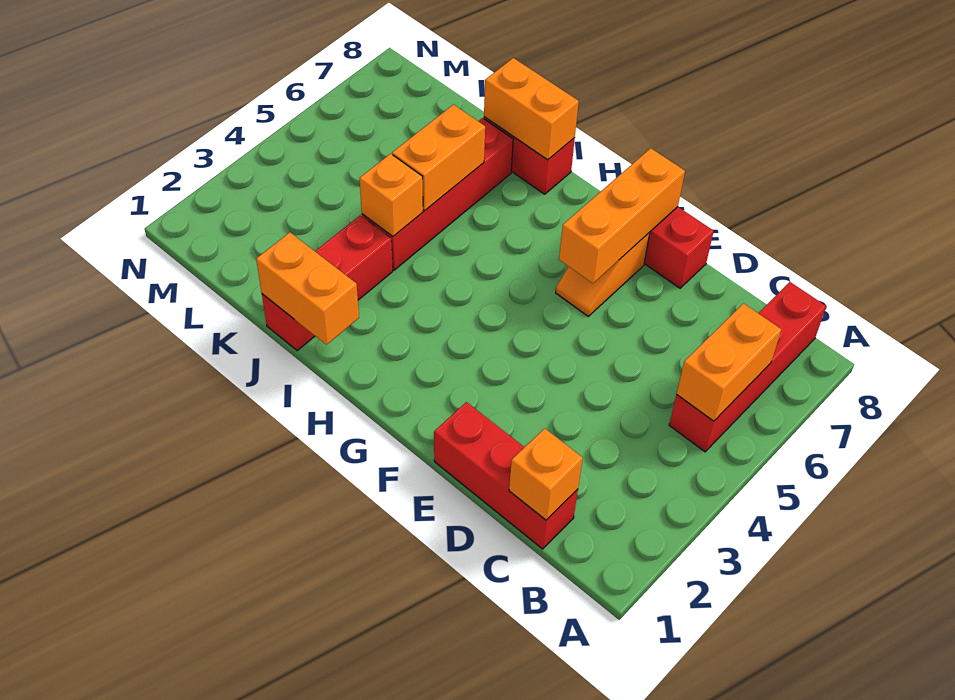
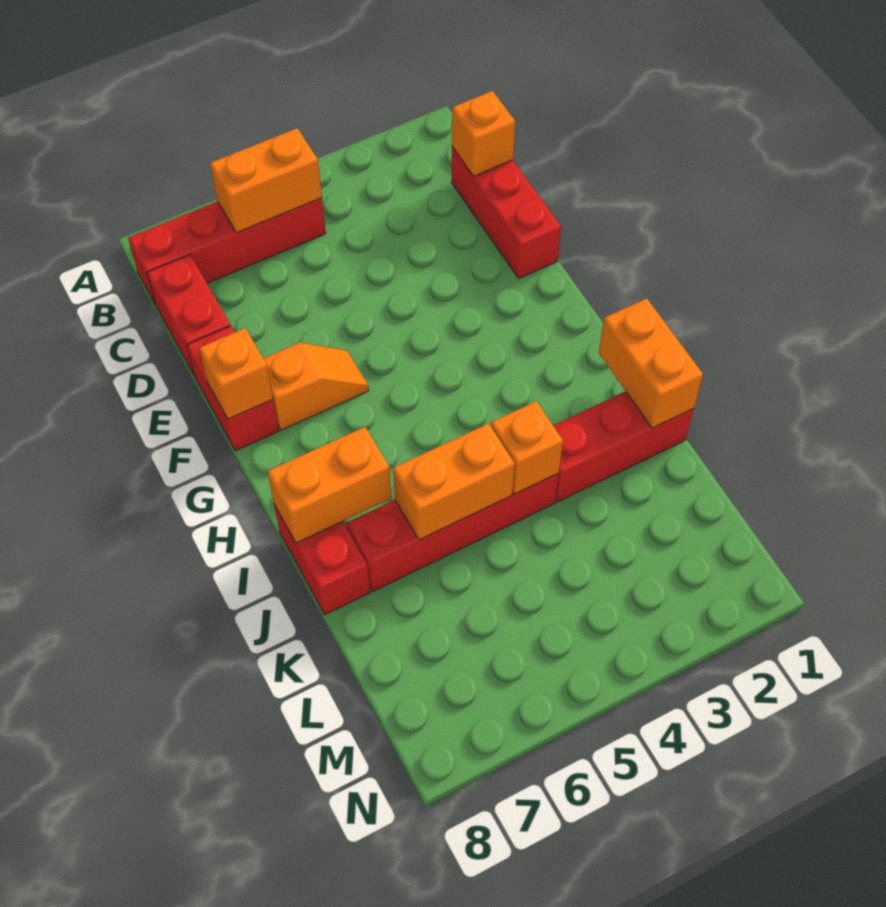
none -> red brick C8:D8 level 1
orange brick F6:F8 level 2 -> orange brick F8 level 2
orange brick I8:J8 level 2 -> orange brick I7:I8 level 2

